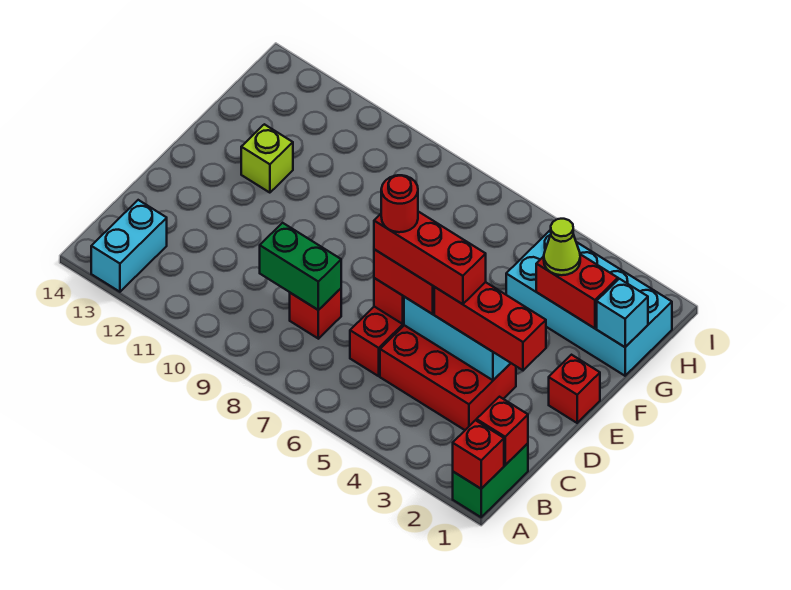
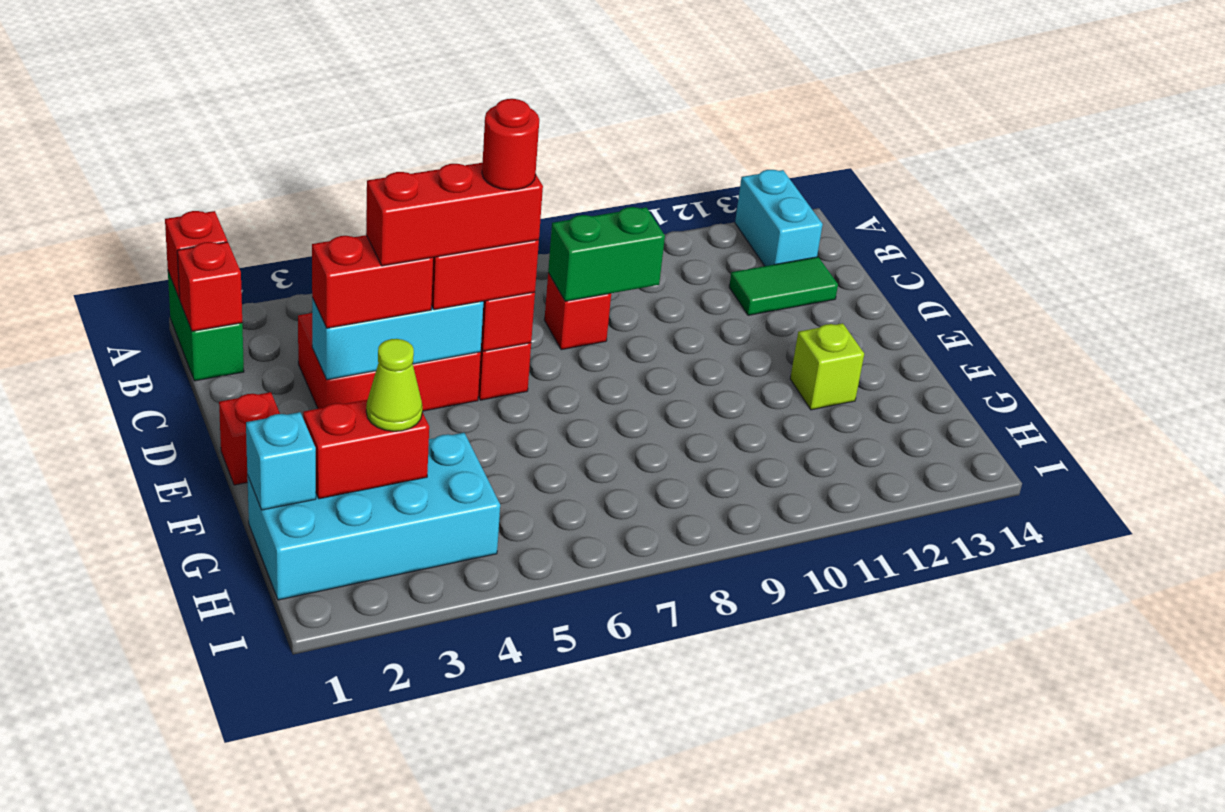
none -> green tile C12:C13 level 1
red brick D2:D4 level 3 -> red brick D3:D4 level 3

